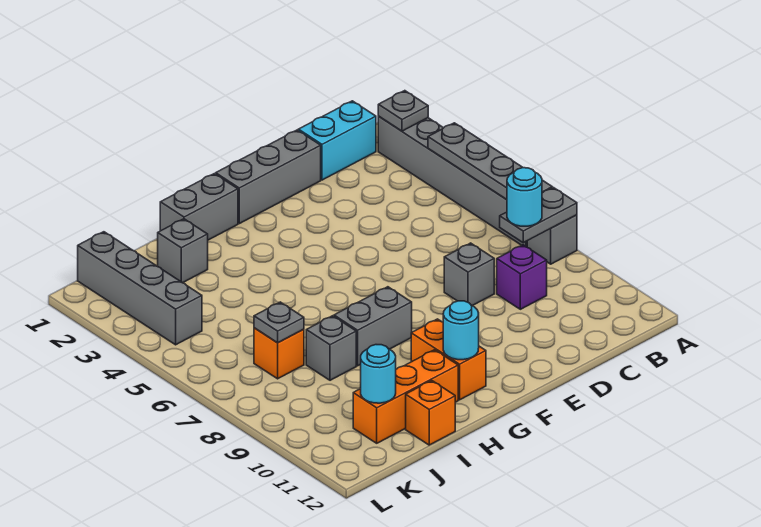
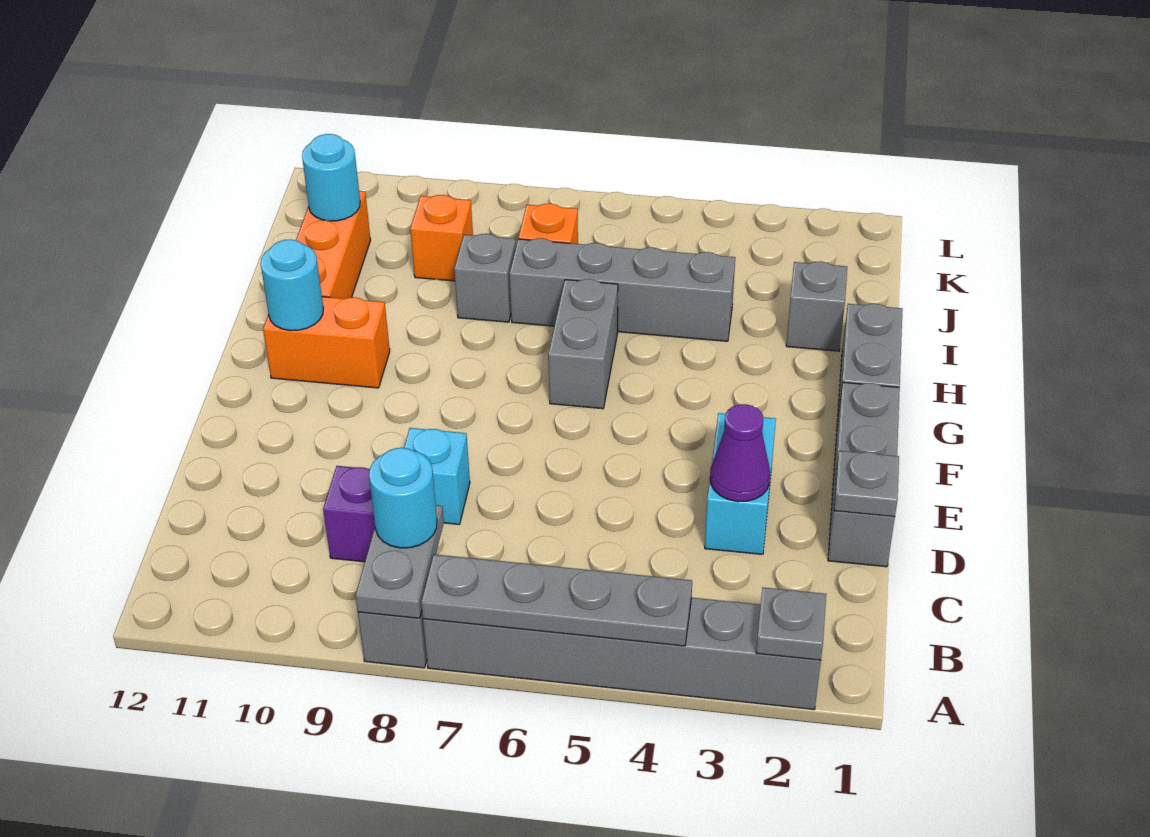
cyan brick B1:C1 level 1 -> cyan brick D3:E3 level 1
none -> purple cone D3 level 2
grey brick D8 level 1 -> cyan brick D8 level 1
grey brick G8:H8 level 1 -> grey brick G6:H6 level 1
orange brick I12 level 1 -> orange brick J9 level 1
grey plate J7 level 2 -> grey plate D1 level 2
grey brick K1:K4 level 1 -> grey brick I4:I7 level 1

